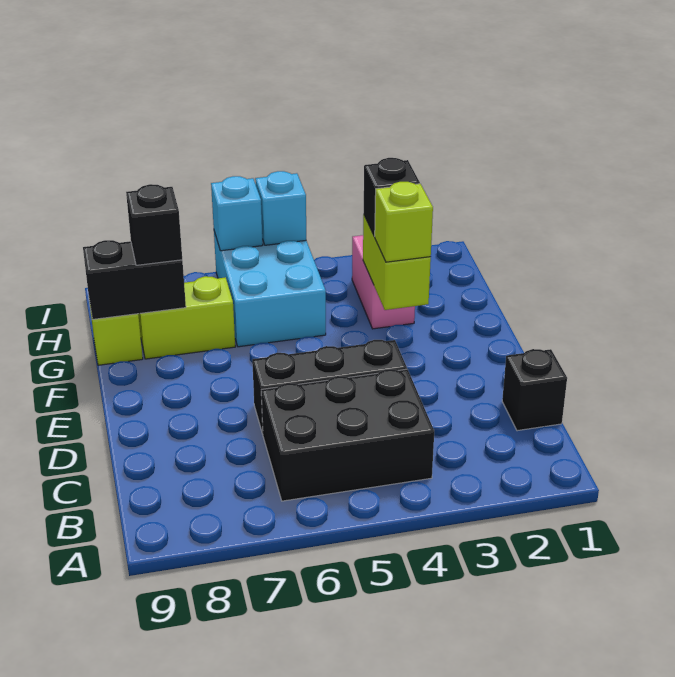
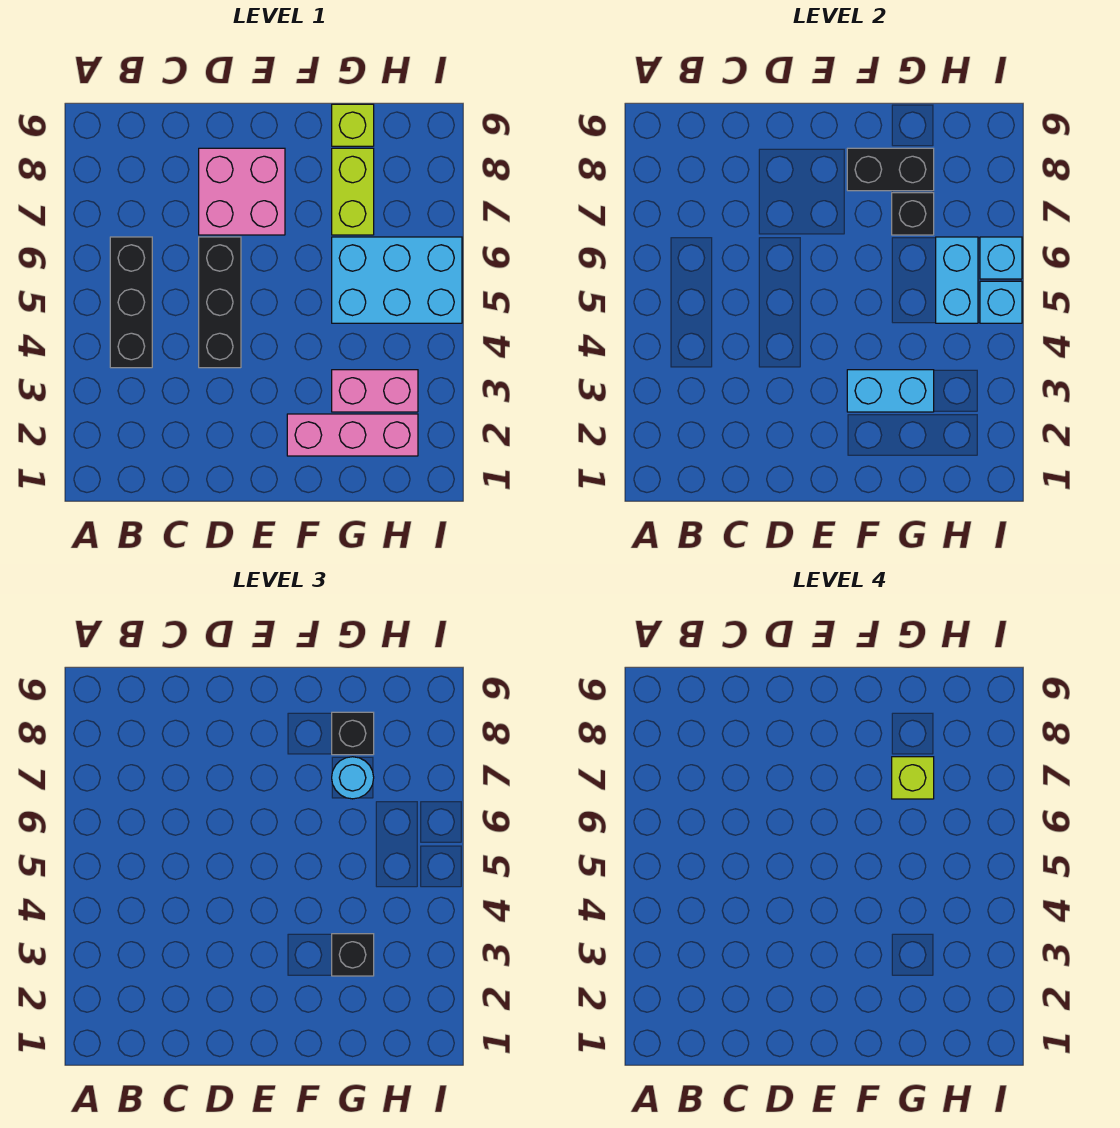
black brick B4:C6 level 1 -> black brick B4:B6 level 1
black brick C1 level 1 -> black brick G7 level 2
none -> pink brick D7:E8 level 1
none -> pink brick F2:H2 level 1
lime brick F3:G3 level 2 -> cyan brick F3:G3 level 2
lime brick F3 level 3 -> lime brick G7 level 4
none -> cyan round brick G7 level 3
black brick G8:G9 level 2 -> black brick F8:G8 level 2
none -> cyan brick H5:H6 level 2

